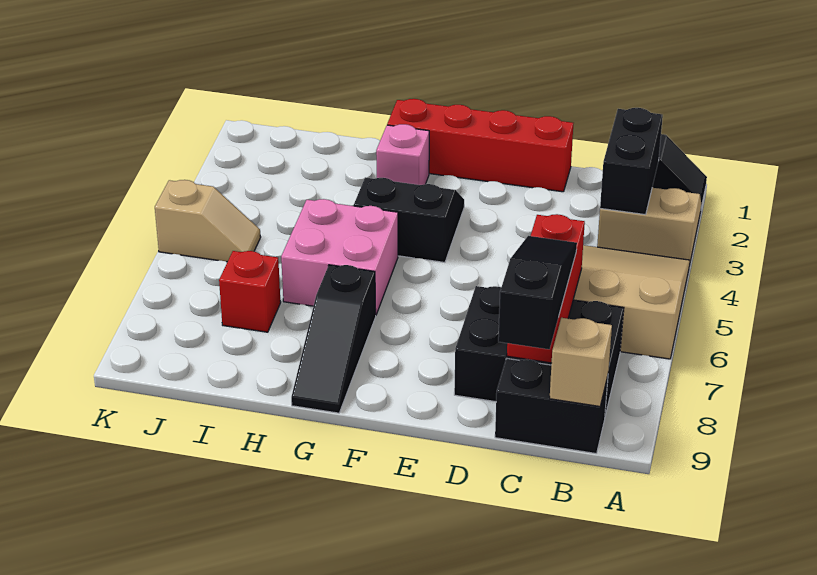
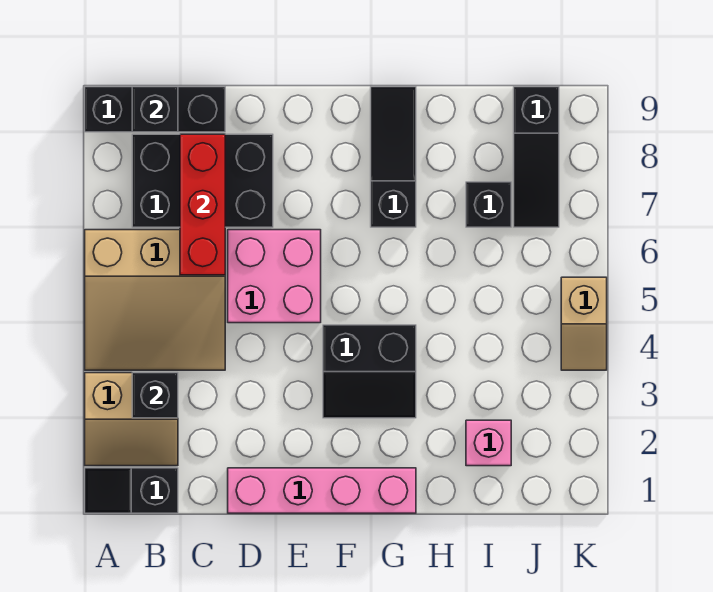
black brick B2:B3 level 2 -> black brick B3 level 2
black brick B9:C9 level 1 -> black brick A9:C9 level 1
tan brick B9 level 2 -> black brick B9 level 2
black slope C7:C9 level 3 top 9 -> black slope J7:J9 level 1 top 9
red brick D1:G1 level 1 -> pink brick D1:G1 level 1
pink brick G2 level 1 -> pink brick I2 level 1
pink brick G5:H6 level 1 -> pink brick D5:E6 level 1
red brick I7 level 1 -> black brick I7 level 1
tan slope J5:K5 level 1 top K -> tan slope K4:K5 level 1 top 5

